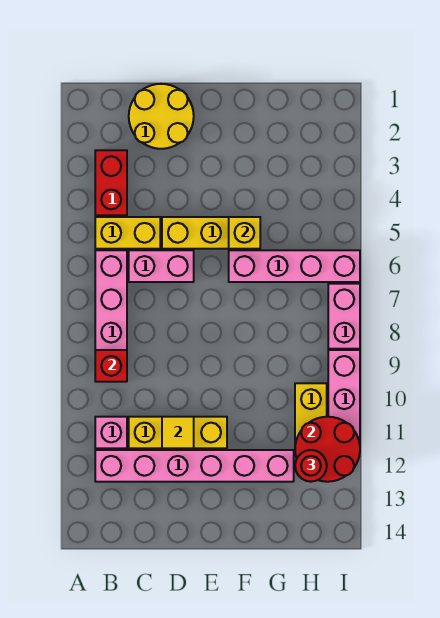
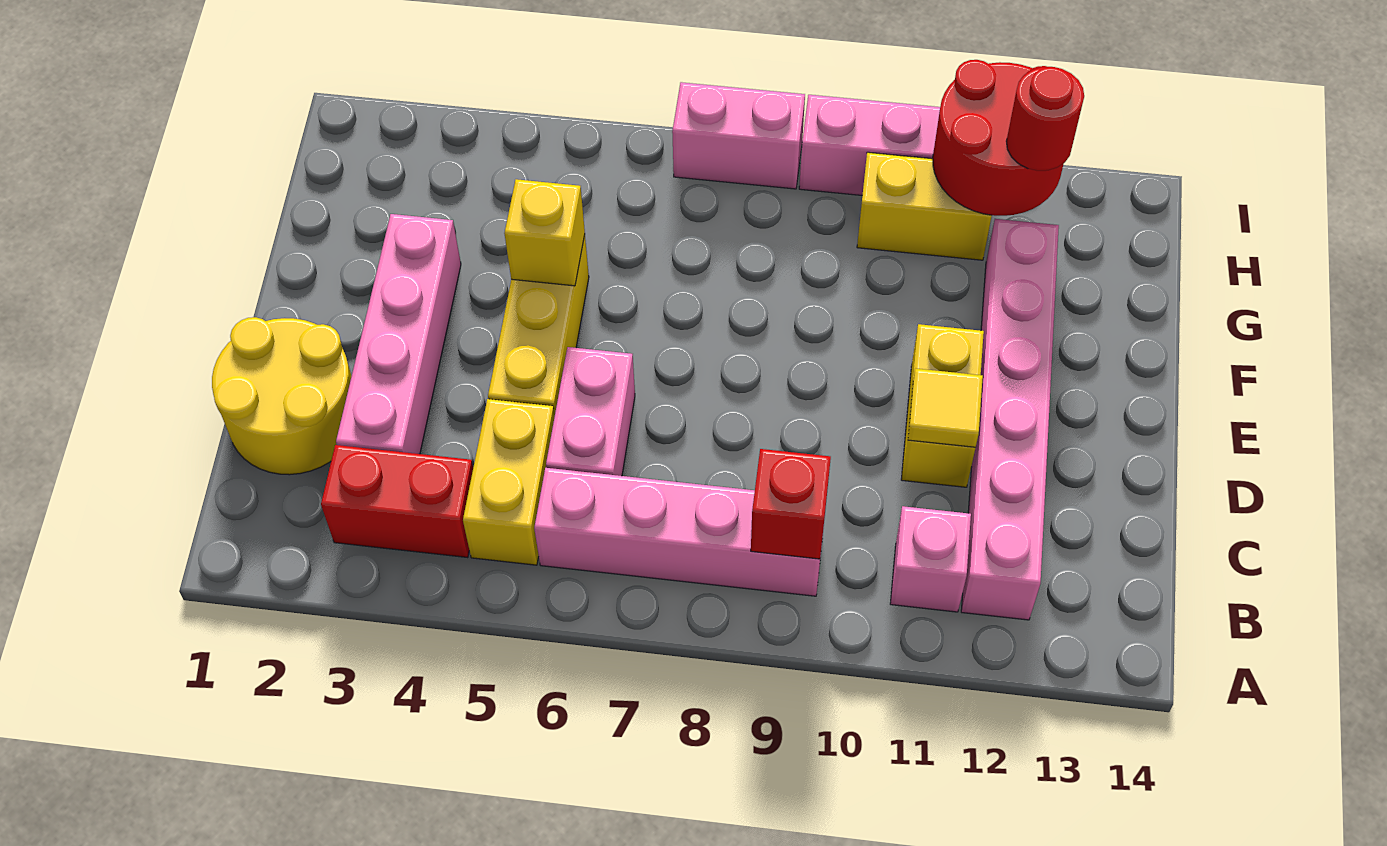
yellow brick C11:E11 level 1 -> yellow brick D11:E11 level 1
pink brick F6:I6 level 1 -> pink brick C3:F3 level 1

